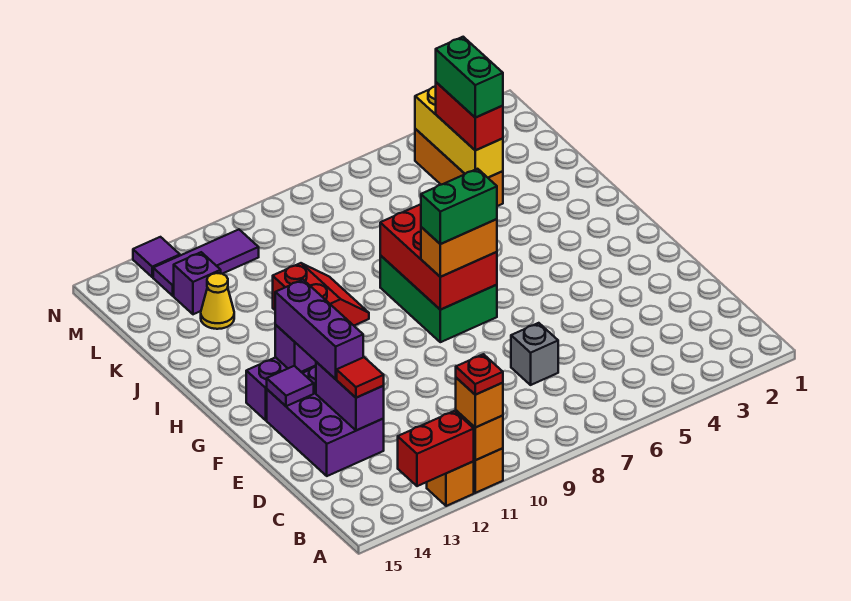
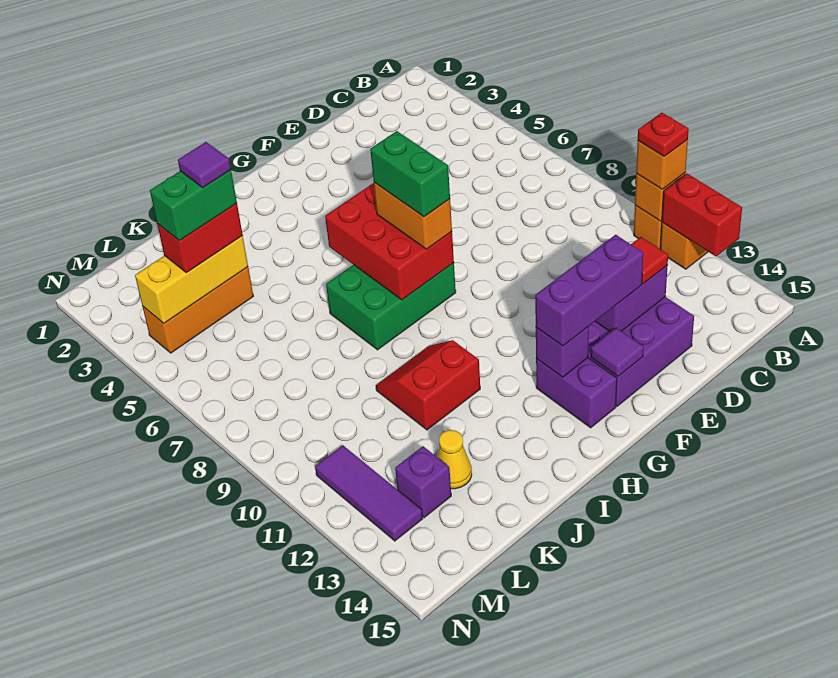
grey brick D7 level 1 -> none
red brick G7:I8 level 2 -> red brick G6:H8 level 2
purple tile N13 level 1 -> purple tile K4 level 5

